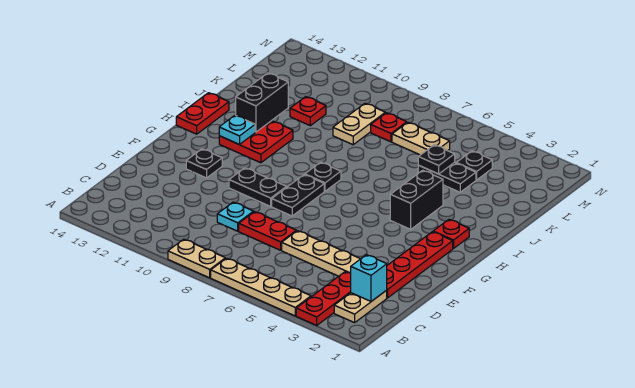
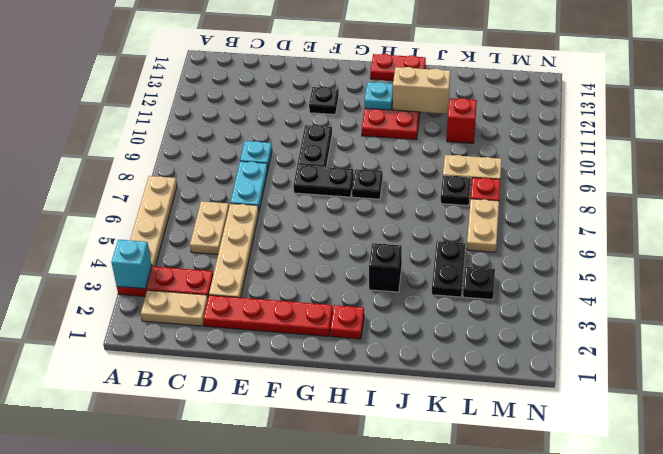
tan plate A8:A9 level 1 -> tan plate C5:C6 level 1
cyan brick C2 level 2 -> cyan brick A3 level 2
red plate D7:D8 level 1 -> cyan plate D7:D8 level 1
black brick H4:I4 level 1 -> black brick I4 level 1
black brick I12:J12 level 2 -> tan brick I12:J12 level 2
black plate K5 level 2 -> black plate K8 level 1
red plate K11 level 1 -> red brick K11 level 1

